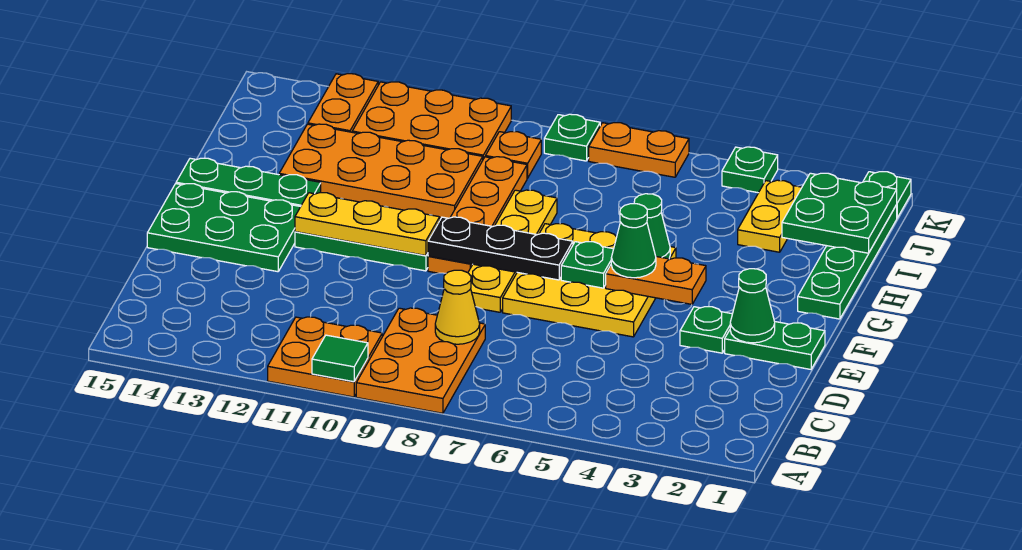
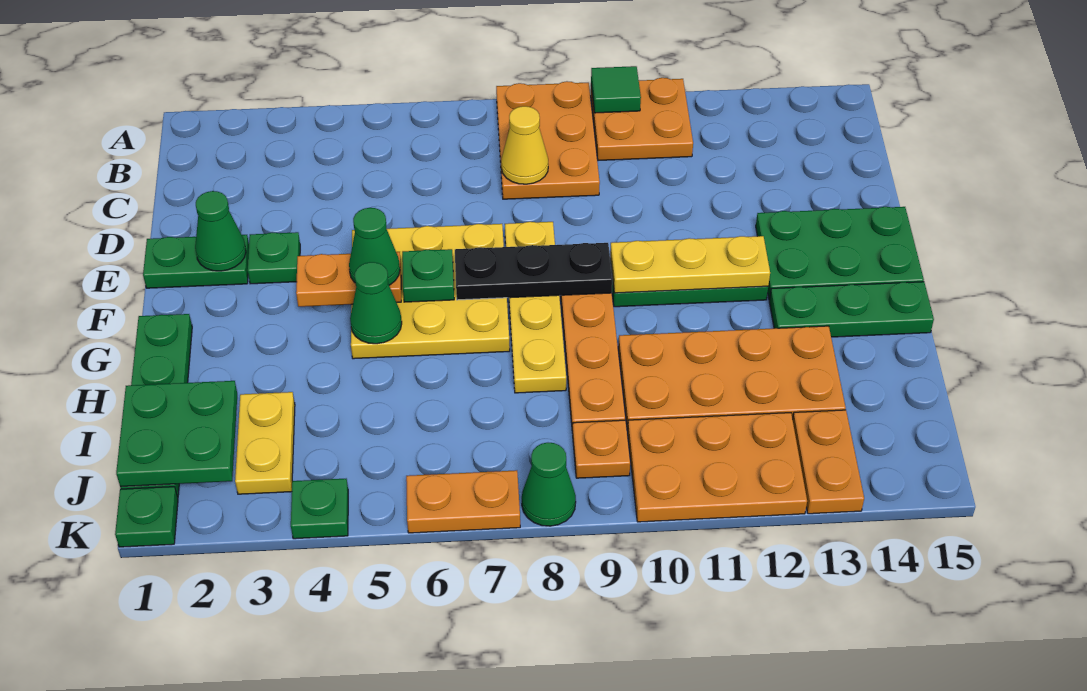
green plate K8 level 1 -> green cone K8 level 1

